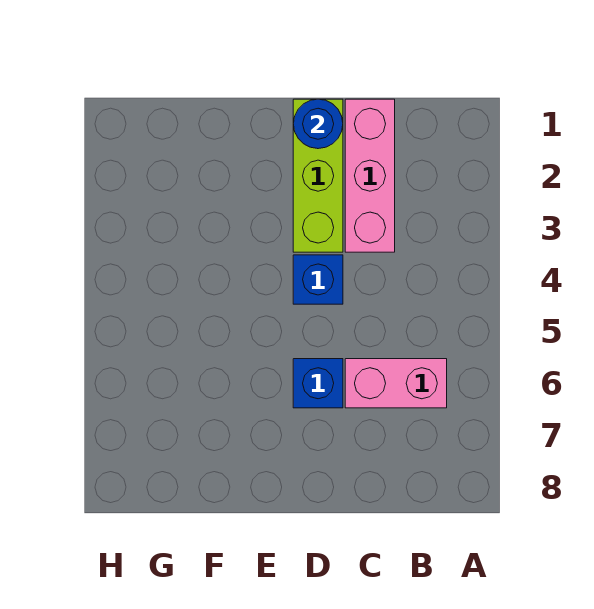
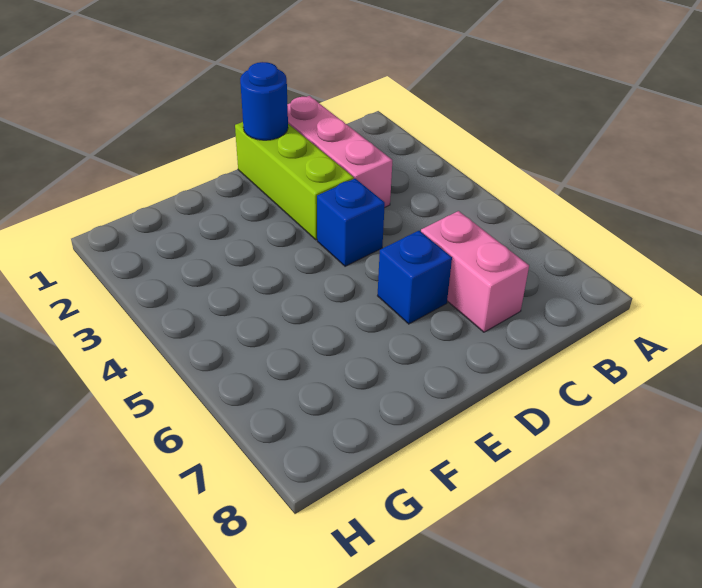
pink brick B6:C6 level 1 -> pink brick C6:C7 level 1

